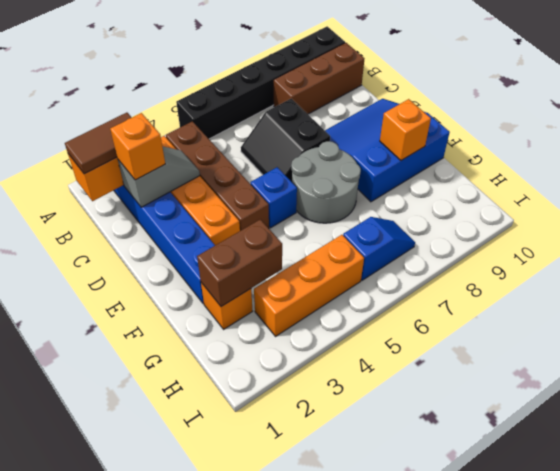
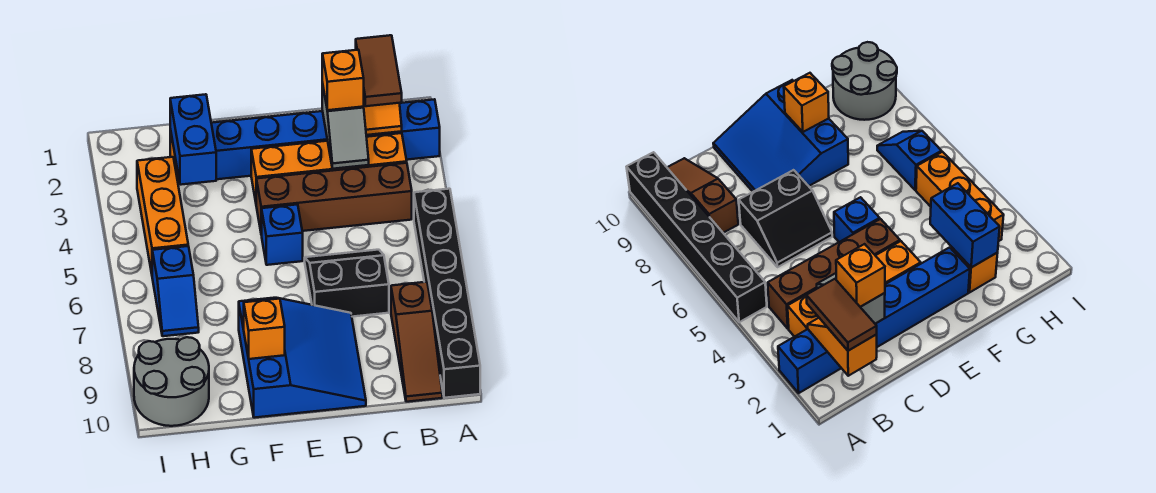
brown brick B8:B10 level 1 -> brown slope B8:B10 level 1 top 8
grey round brick E6:F7 level 1 -> grey round brick H9:I10 level 1
brown brick G2:G3 level 2 -> blue brick G2:G3 level 2

